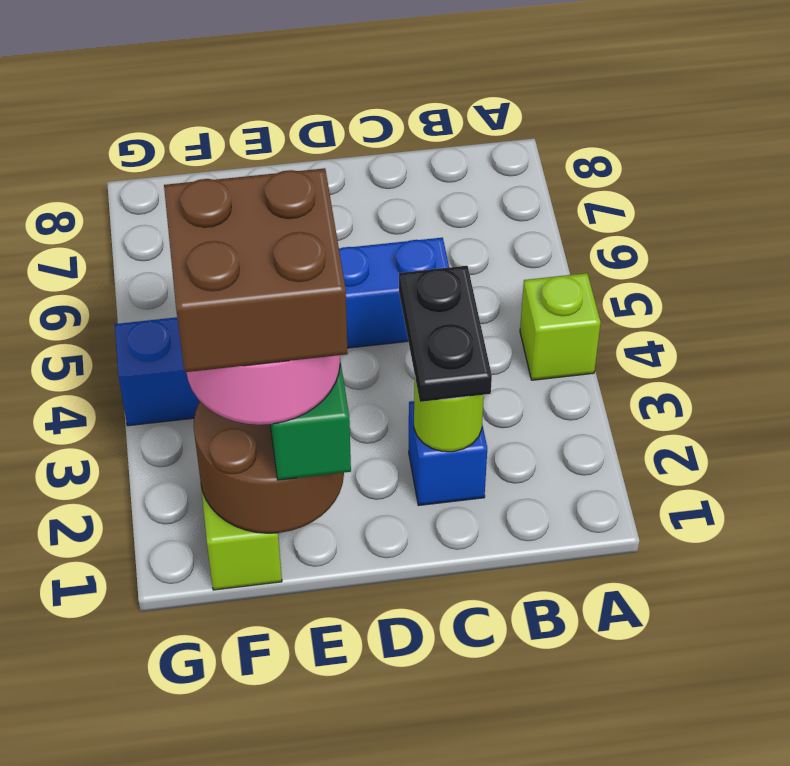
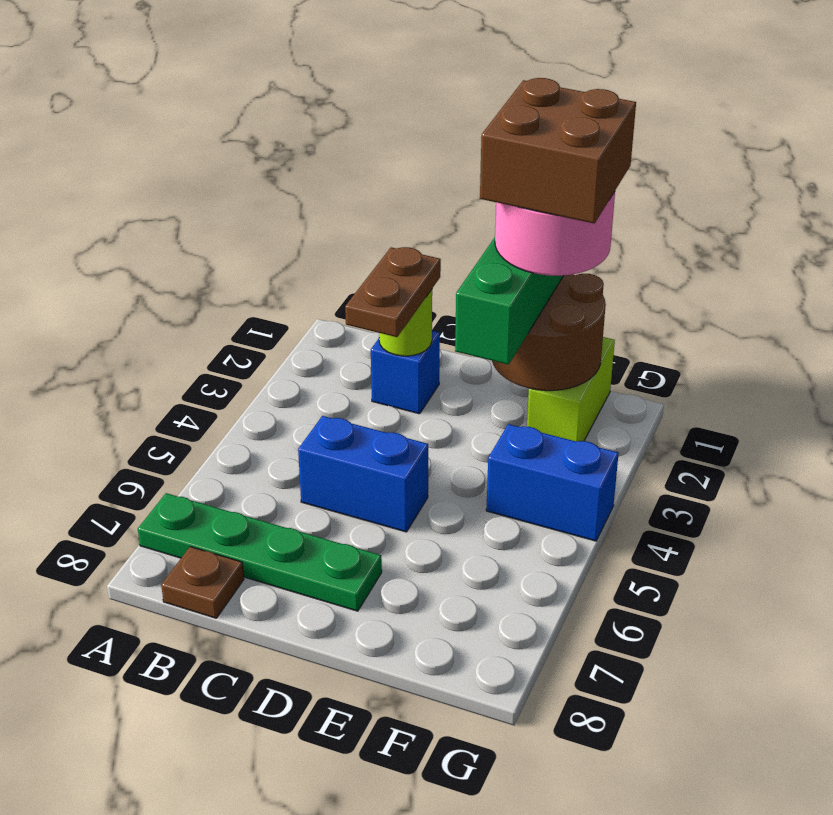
lime brick A4 level 1 -> none
none -> green plate A7:D7 level 1
none -> brown plate B8 level 1
black plate C2:C3 level 3 -> brown plate C2:C3 level 3

